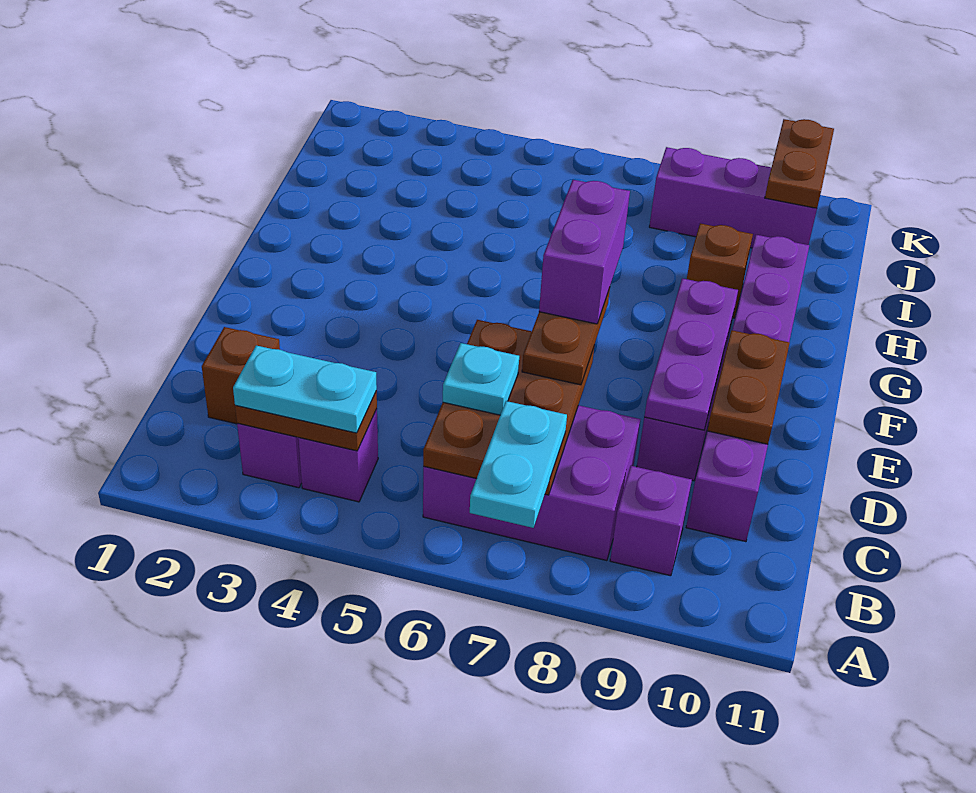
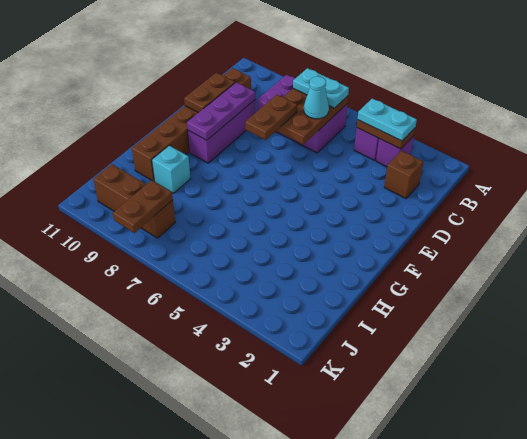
cyan plate A7:B7 level 3 -> cyan plate B6:B7 level 3
purple brick B9 level 1 -> none
cyan plate C6 level 3 -> cyan cone C6 level 3
purple brick C10:H10 level 1 -> brown brick C10:H10 level 1
purple brick E7:F7 level 4 -> none
brown brick H9 level 1 -> cyan brick H9 level 1
purple brick J8:J10 level 1 -> brown brick J8:J10 level 1
brown plate J10:K10 level 2 -> brown plate J8:K8 level 2

